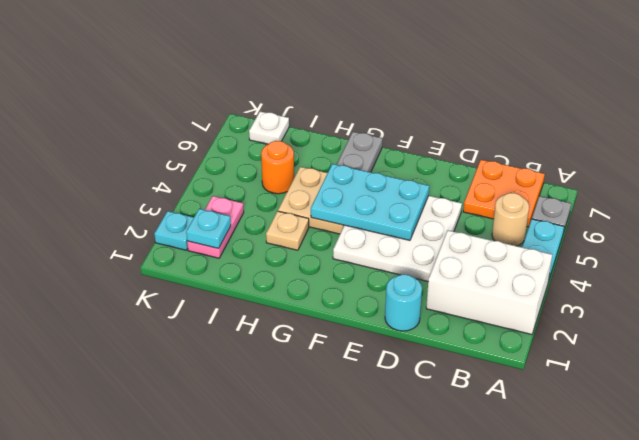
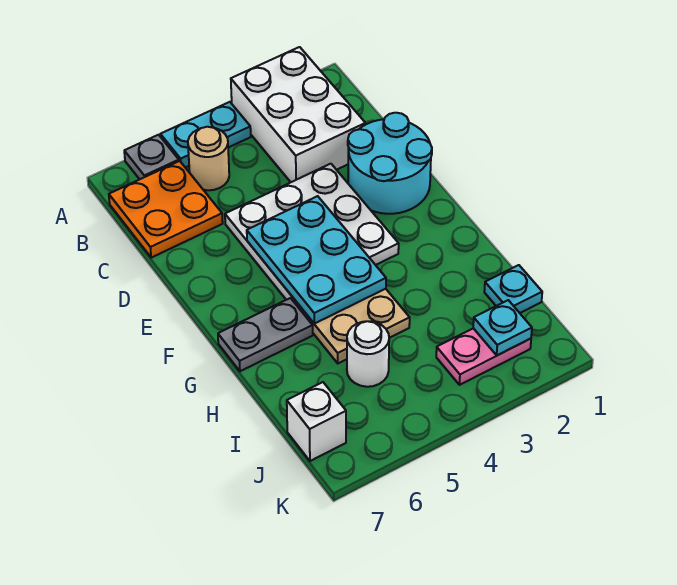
cyan round brick D1 level 1 -> cyan round brick D1:E2 level 1
tan plate H3 level 1 -> none
orange round brick I5 level 1 -> white round brick I5 level 1
white plate J7 level 1 -> white brick J7 level 1
cyan plate K2 level 1 -> cyan plate I1 level 1

